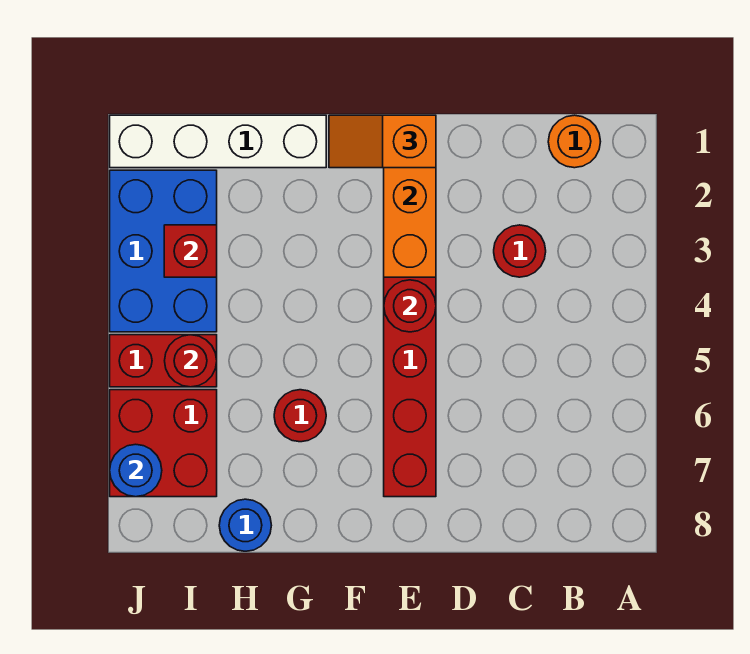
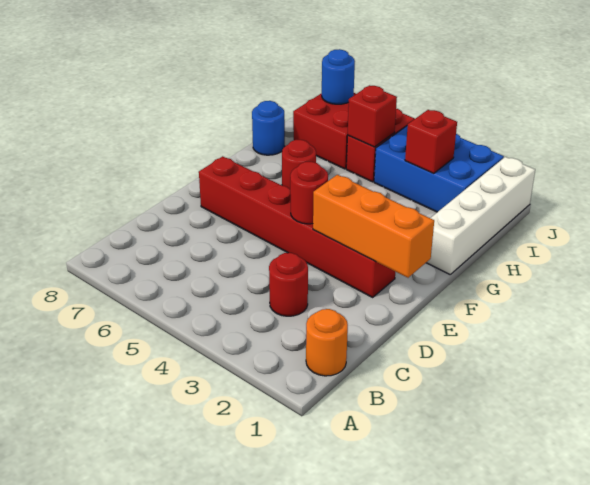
orange slope E1:F1 level 3 top E -> none
red round brick I5 level 2 -> red brick I5 level 2

